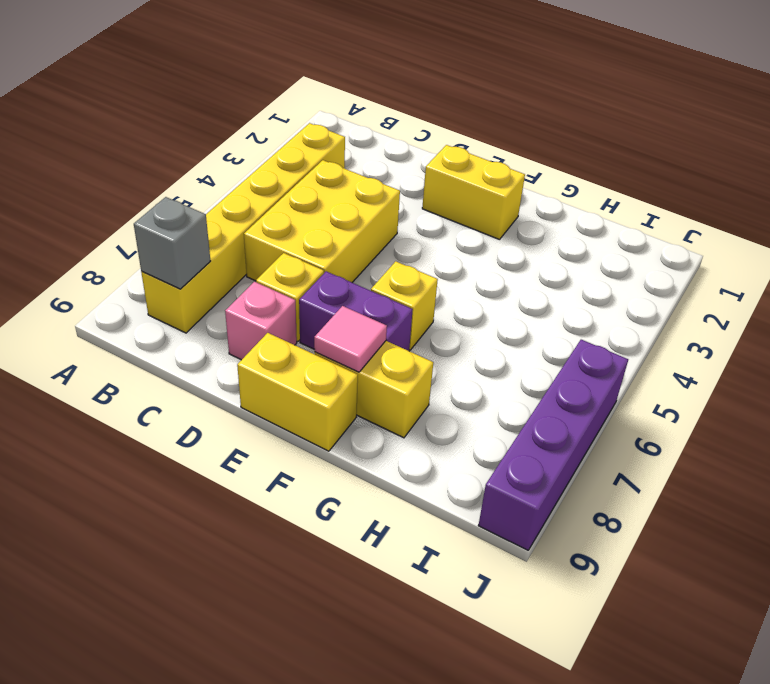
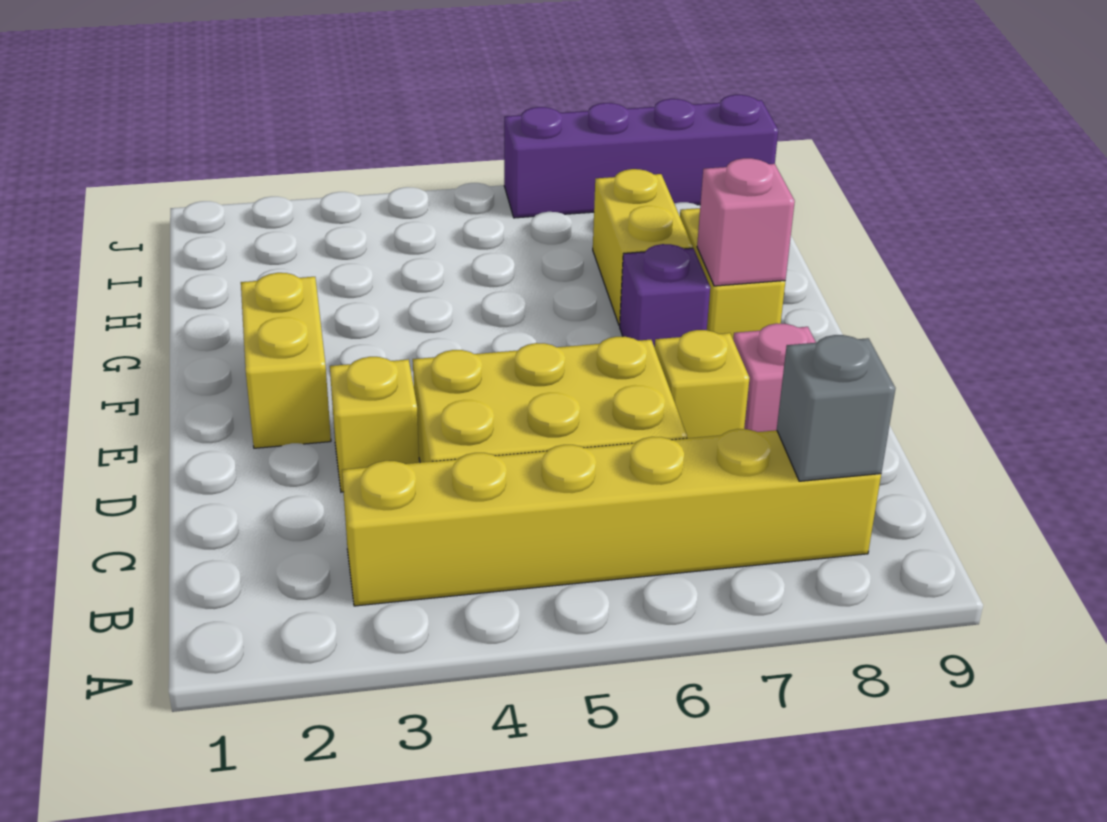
purple brick E7:F7 level 1 -> purple brick F7 level 1
yellow brick E9:F9 level 1 -> yellow brick G7:H7 level 1
yellow brick F6 level 1 -> yellow brick D3 level 1
pink tile F8 level 2 -> pink brick F8 level 2

